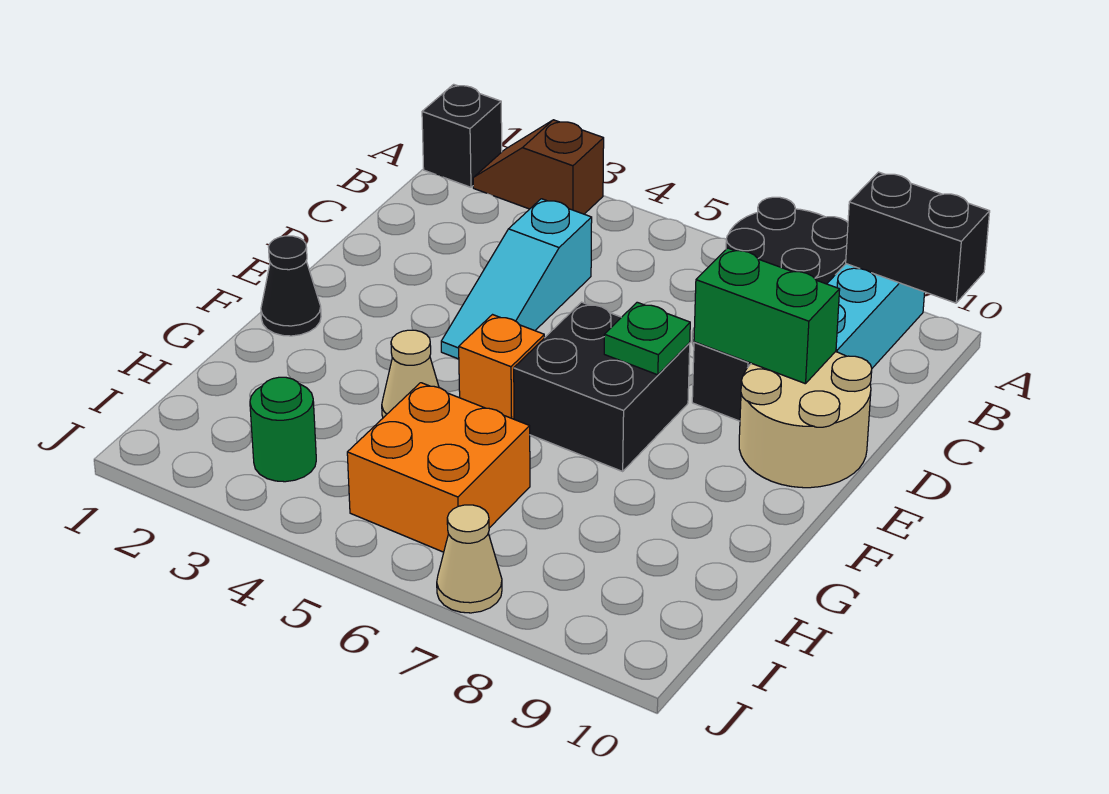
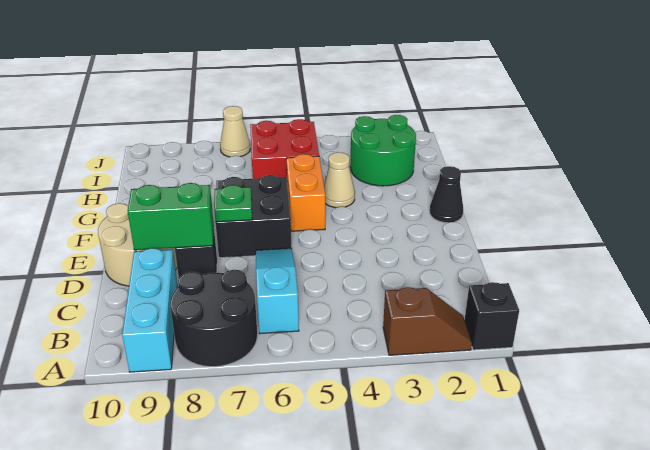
black brick A9:A10 level 2 -> none
cyan slope C4:E4 level 1 top C -> cyan slope B6:D6 level 1 top B
orange brick F5 level 1 -> orange brick F5:G5 level 1
orange brick H5:I6 level 1 -> red brick H5:I6 level 1
green round brick I3 level 1 -> green round brick H2:I3 level 1

